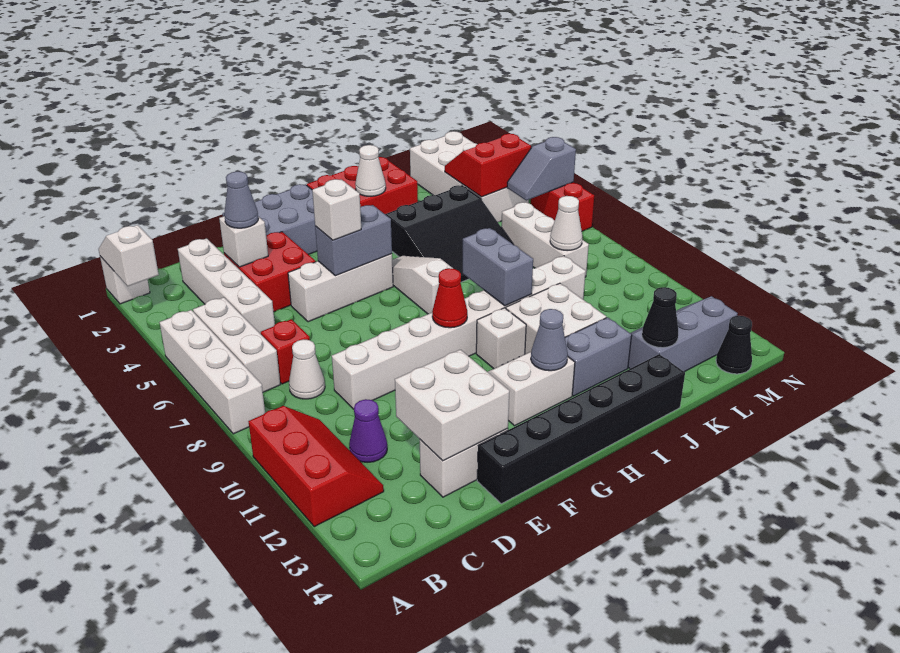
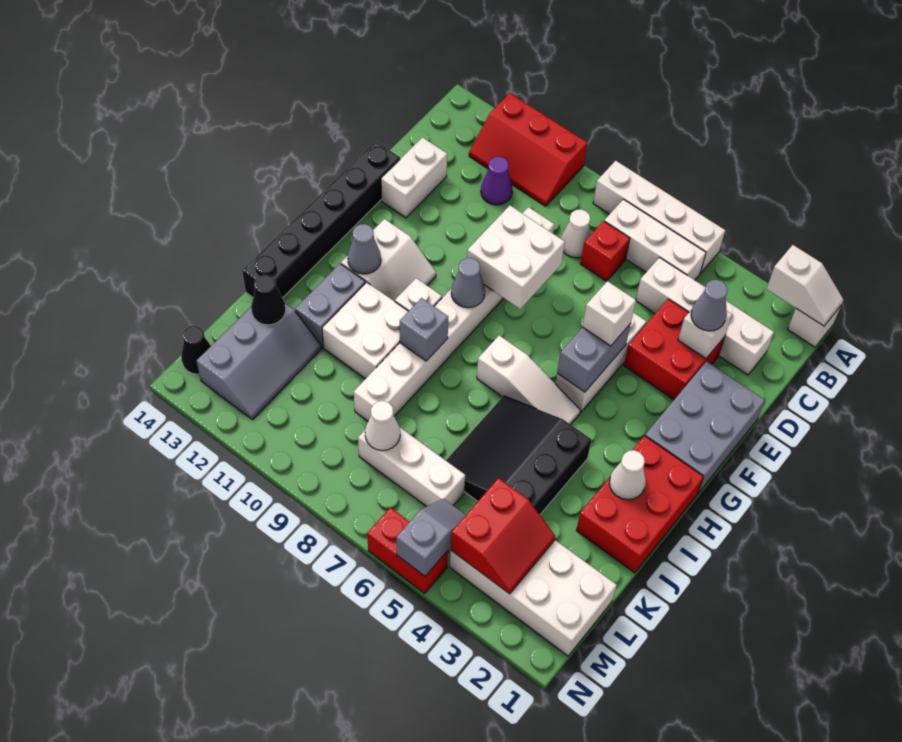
white brick D12:E13 level 2 -> white brick E8:F9 level 2
red cone G9 level 2 -> grey cone G9 level 2
grey brick I8:I9 level 2 -> grey brick I9 level 2

